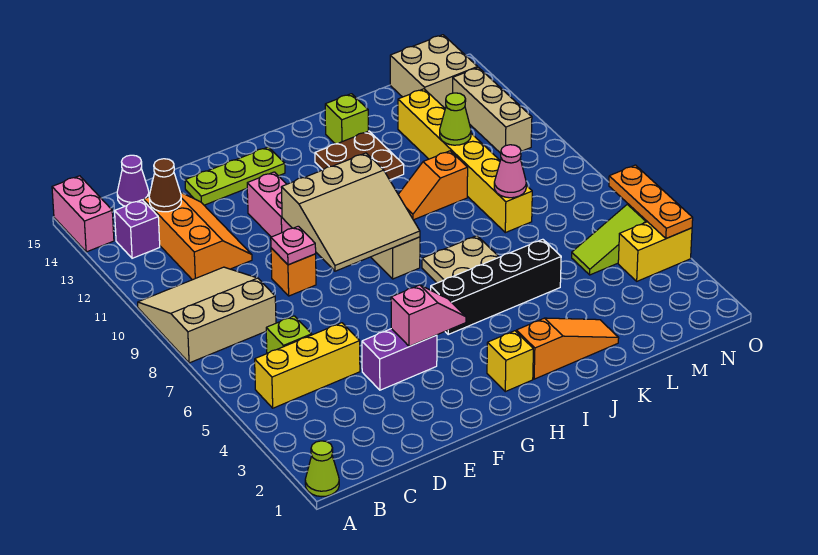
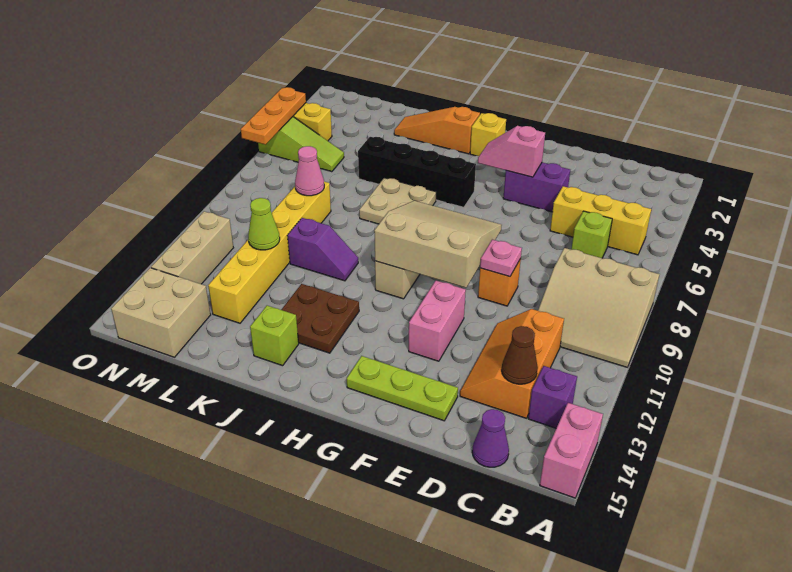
lime cone A1 level 1 -> none
orange slope J10:K10 level 1 top K -> purple slope J10:K10 level 1 top K

